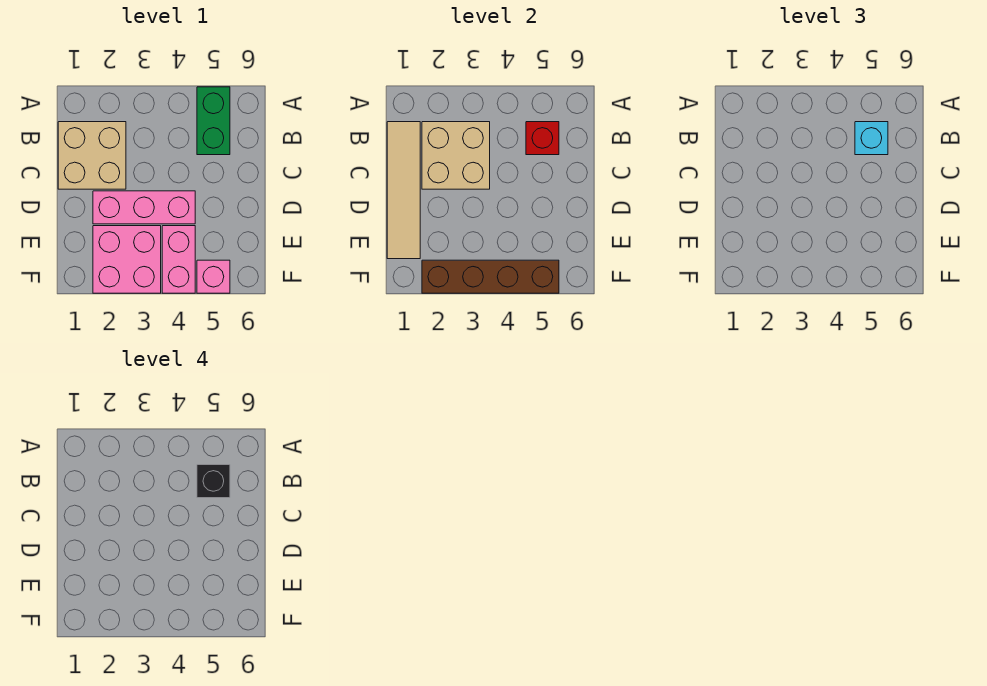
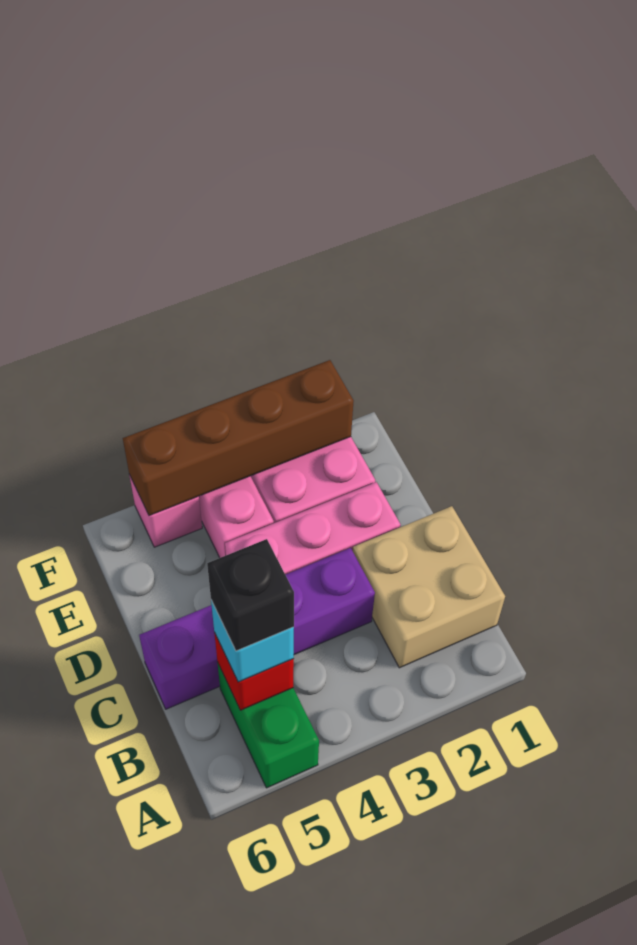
tan tile B1:E1 level 2 -> none
tan brick B2:C3 level 2 -> none
none -> purple brick C3:C6 level 1

